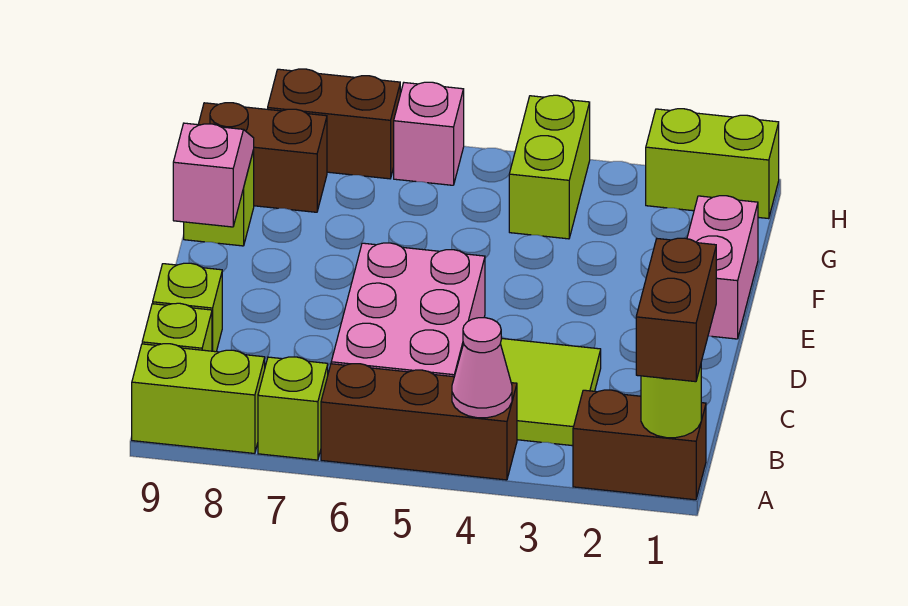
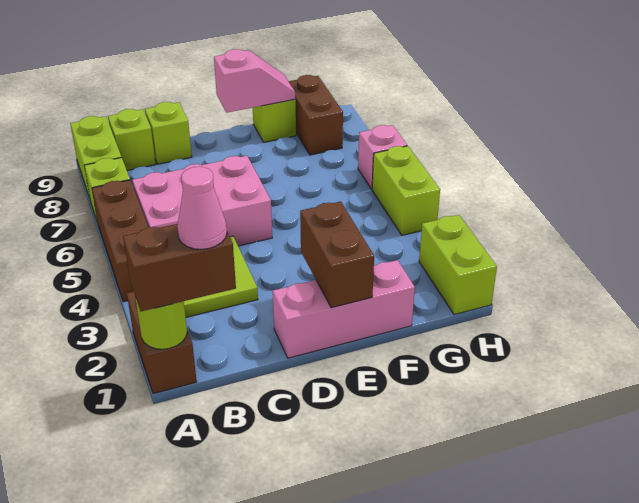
pink cone A4 level 2 -> pink cone B1 level 4
pink brick E1:F1 level 1 -> pink brick D1:F1 level 1
lime brick G4:H4 level 1 -> lime brick H4:H5 level 1
brown brick H7:H8 level 1 -> brown brick E1:E2 level 2

